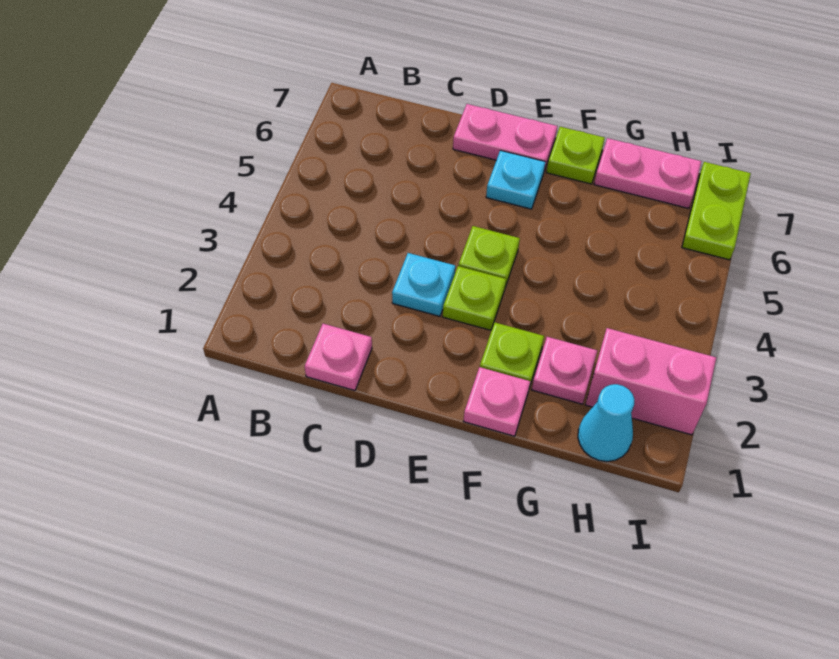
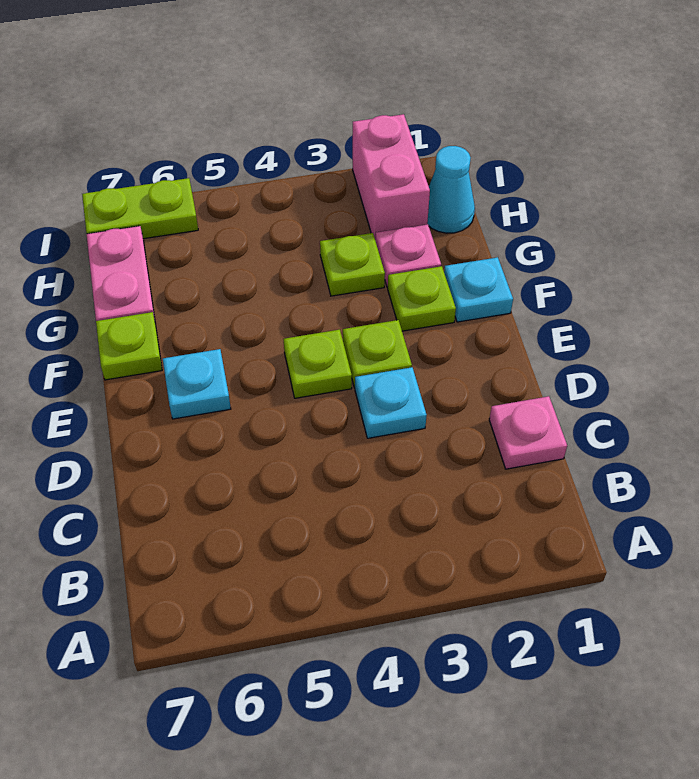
pink plate D7:E7 level 1 -> none
pink plate F1 level 1 -> cyan plate F1 level 1
none -> lime plate G3 level 1

